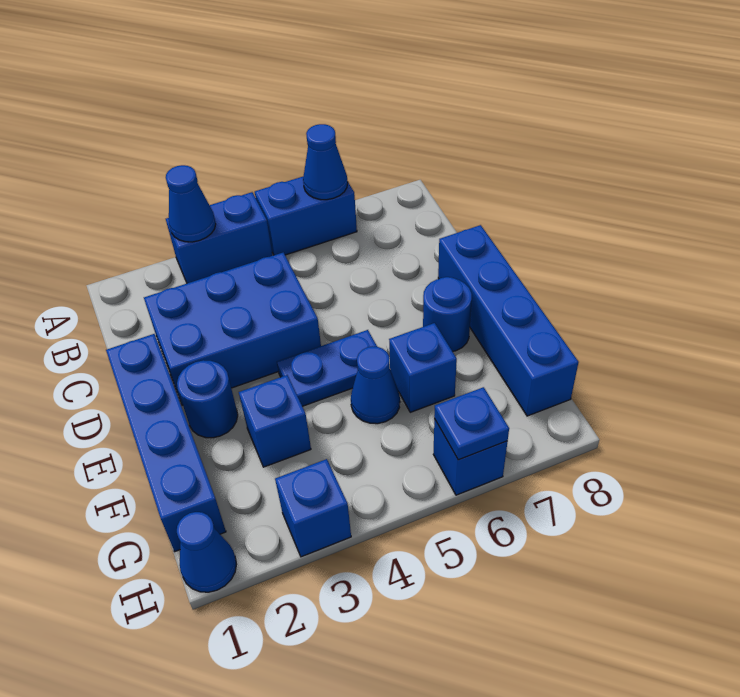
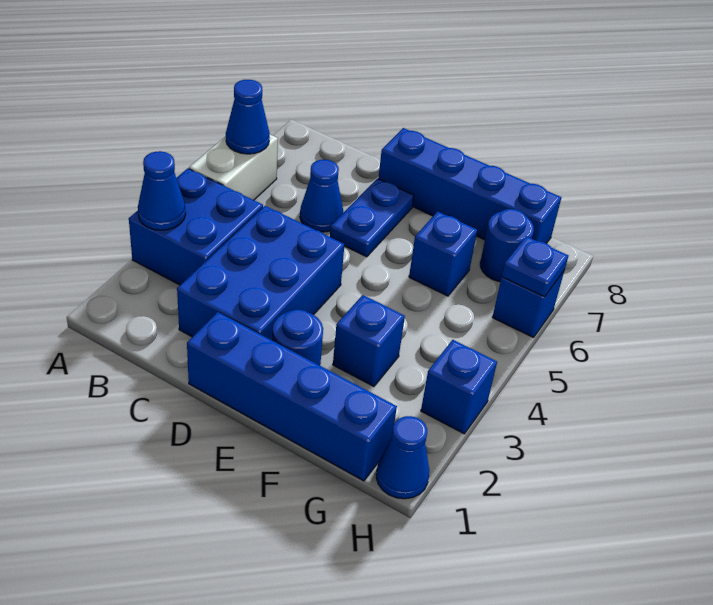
blue brick A3:A4 level 1 -> blue brick A3:B4 level 1
blue brick A5:A6 level 1 -> white brick A5:A6 level 1
blue plate E4:E5 level 1 -> blue plate D6:D7 level 1
blue round brick E7 level 1 -> blue round brick G7 level 1
blue cone F5 level 1 -> blue cone C6 level 1

